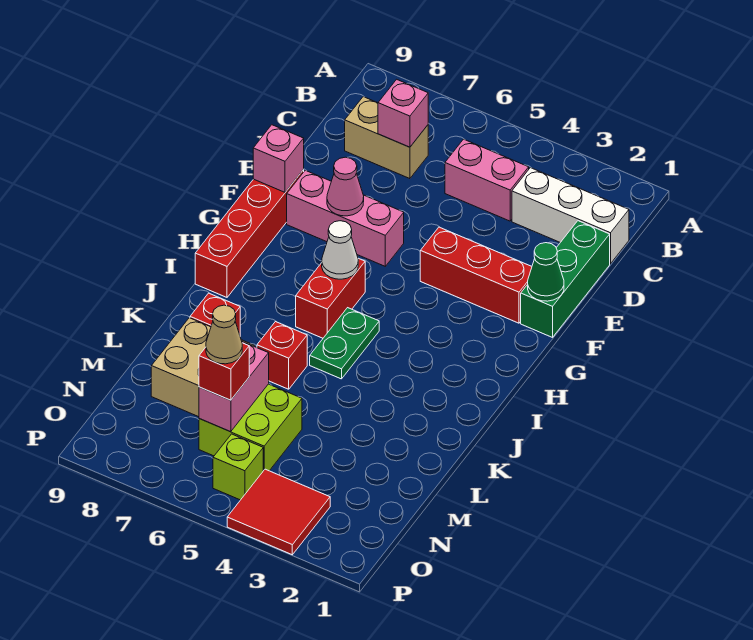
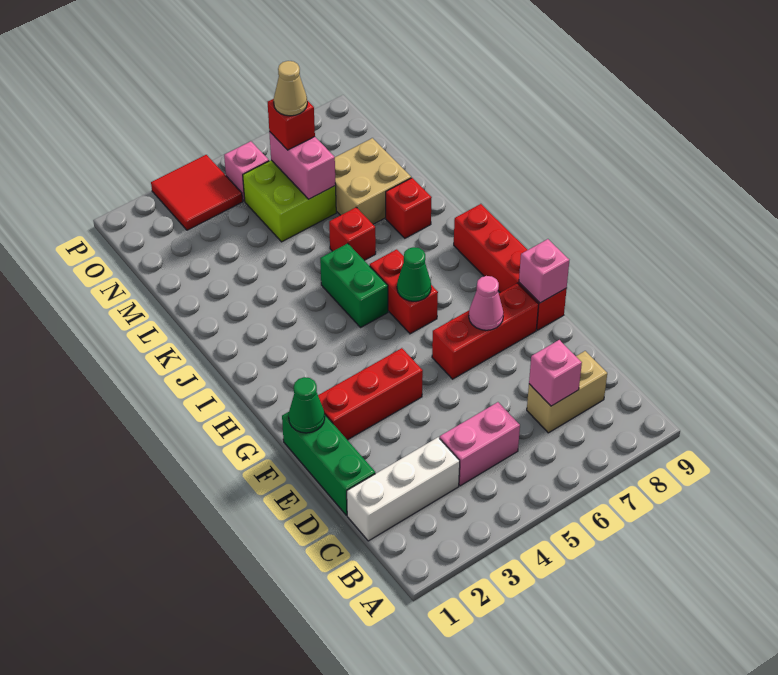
pink brick F6:F8 level 1 -> red brick F6:F8 level 1
white cone H6 level 2 -> green cone H6 level 2
green plate I5:J5 level 1 -> green brick I5:J5 level 1
lime brick O5 level 1 -> pink brick O5 level 1

